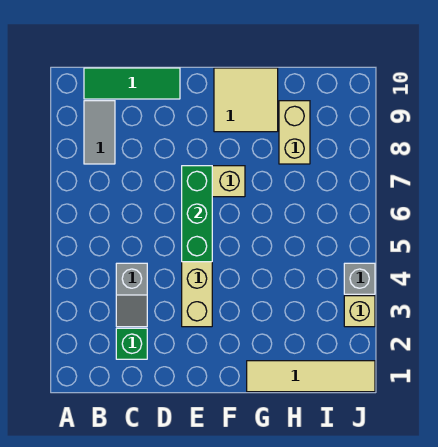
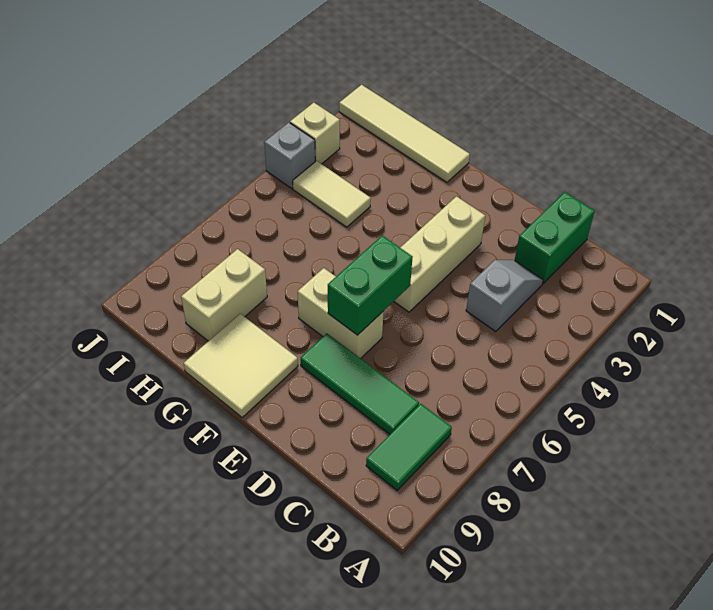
grey tile B8:B9 level 1 -> green tile B8:B9 level 1
green tile B10:D10 level 1 -> green tile C8:E8 level 1
green brick C2 level 1 -> green brick C1:C2 level 1
green brick E5:E7 level 2 -> green brick E6:E7 level 2
none -> tan tile H4:I4 level 1

